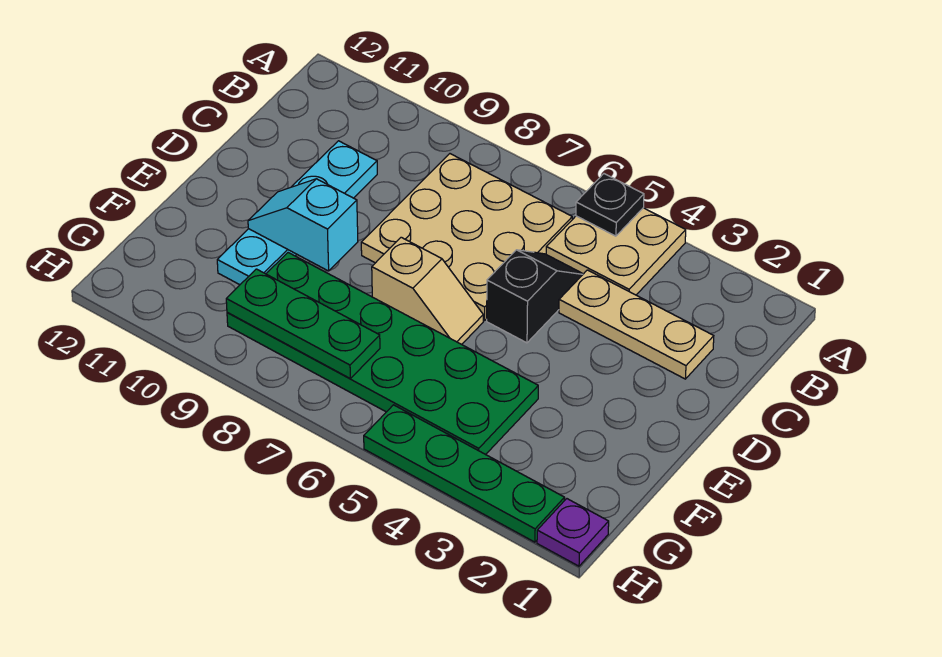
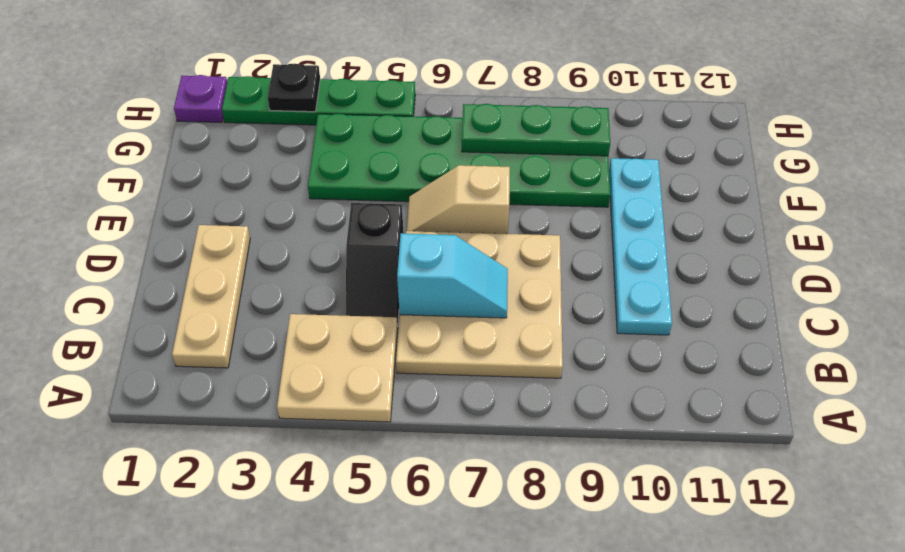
black plate A5 level 2 -> black plate H3 level 2
tan plate C2:C4 level 1 -> tan plate B2:D2 level 1
cyan slope E9:E10 level 2 top 9 -> cyan slope C6:C7 level 2 top 6

